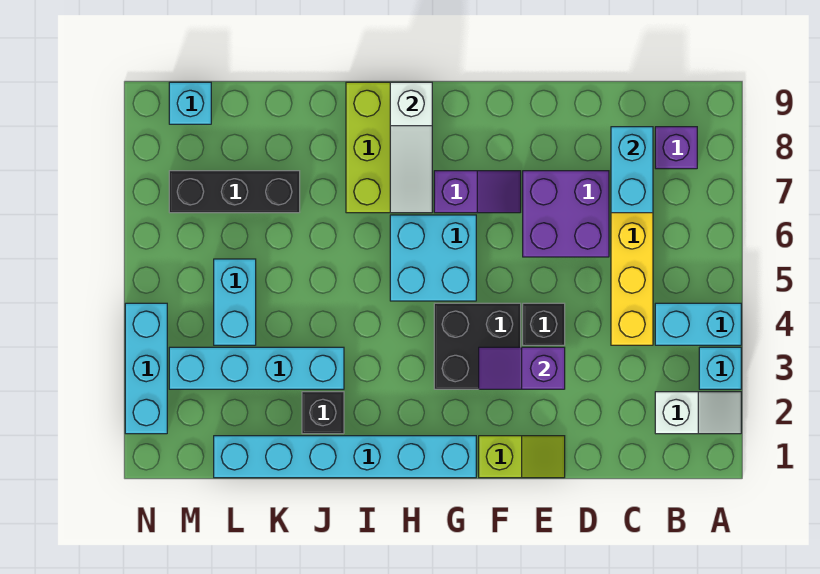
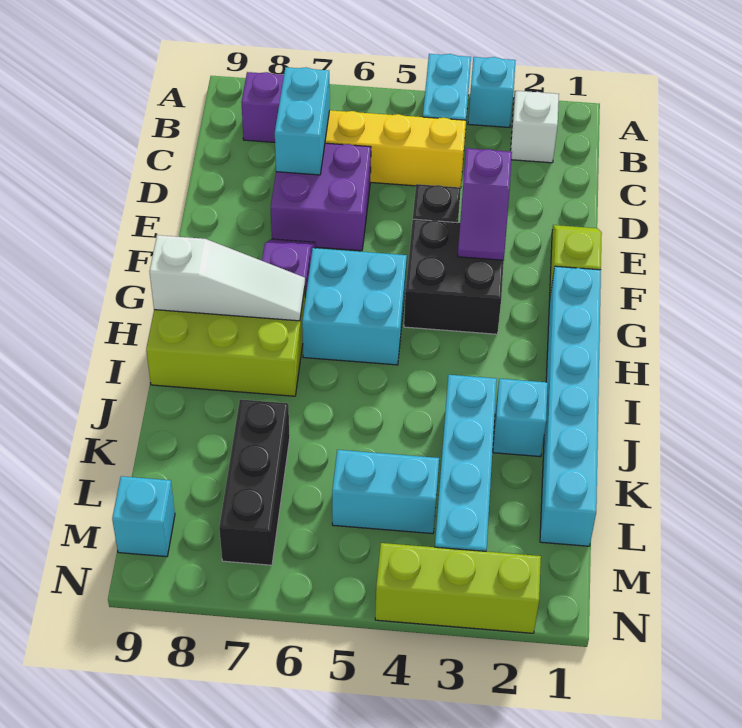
cyan brick C7:C8 level 2 -> cyan brick C7:D7 level 2
black brick J2 level 1 -> cyan brick J2 level 1
cyan brick N2:N4 level 1 -> lime brick N2:N4 level 1

